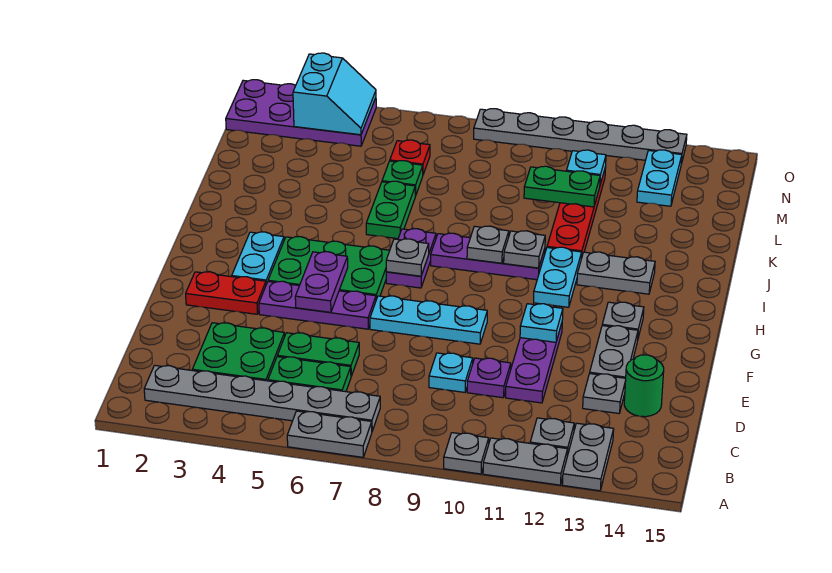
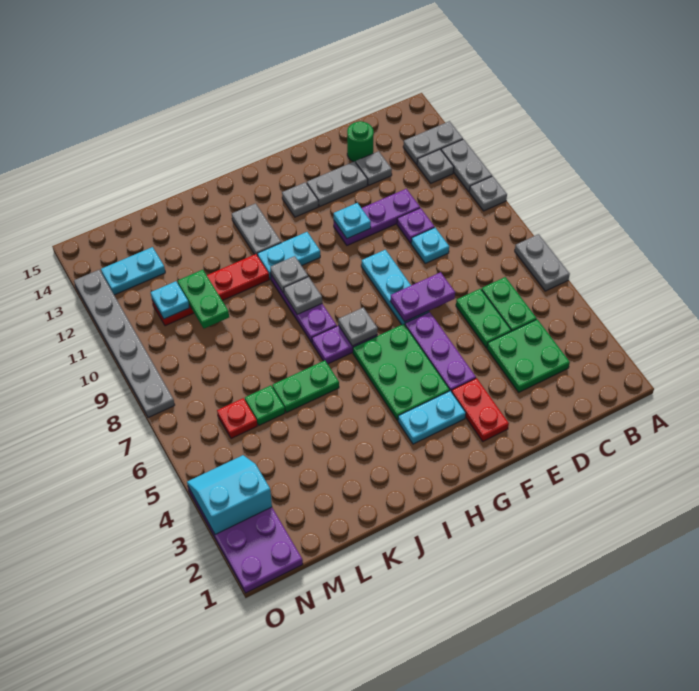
grey plate B2:B7 level 1 -> none
purple plate F5:G5 level 2 -> purple plate E7:F7 level 2

